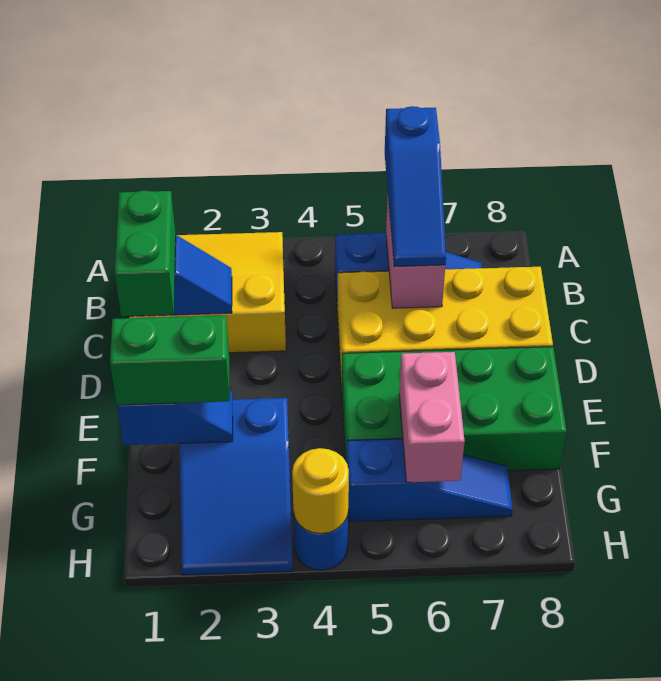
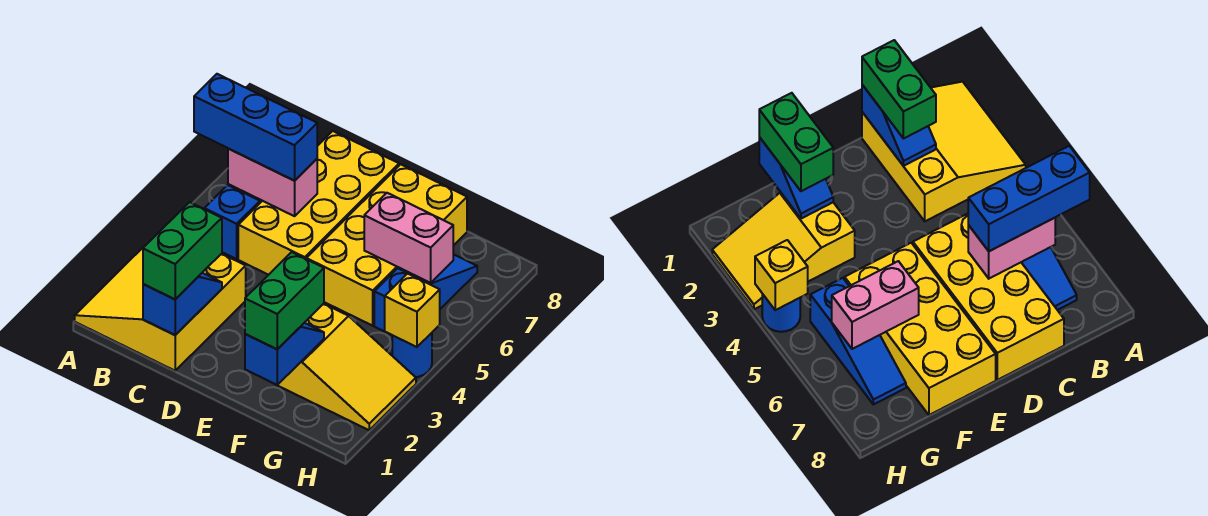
blue slope A6:C6 level 3 top A -> blue brick A6:C6 level 3
green brick C1:D1 level 3 -> green brick C1:C2 level 3
green brick E5:F8 level 1 -> yellow brick E5:F8 level 1
blue slope F2:H3 level 1 top F -> yellow slope F2:H3 level 1 top F
yellow round brick H4 level 2 -> yellow brick H4 level 2

